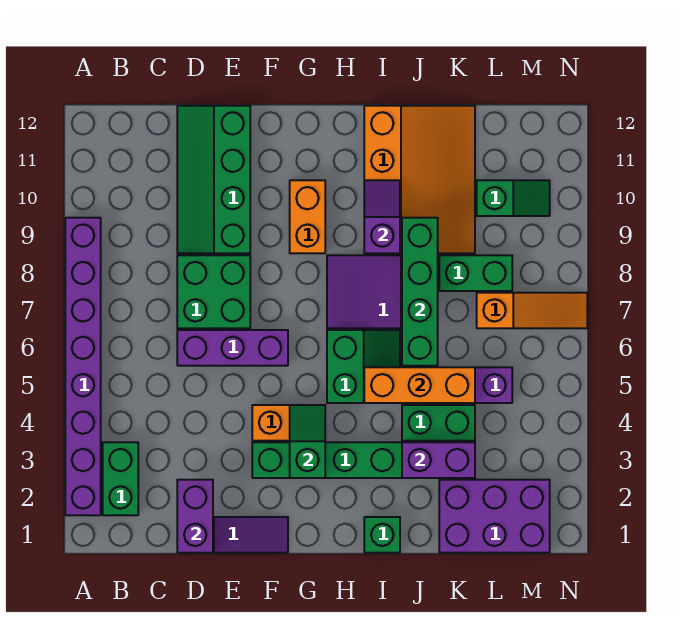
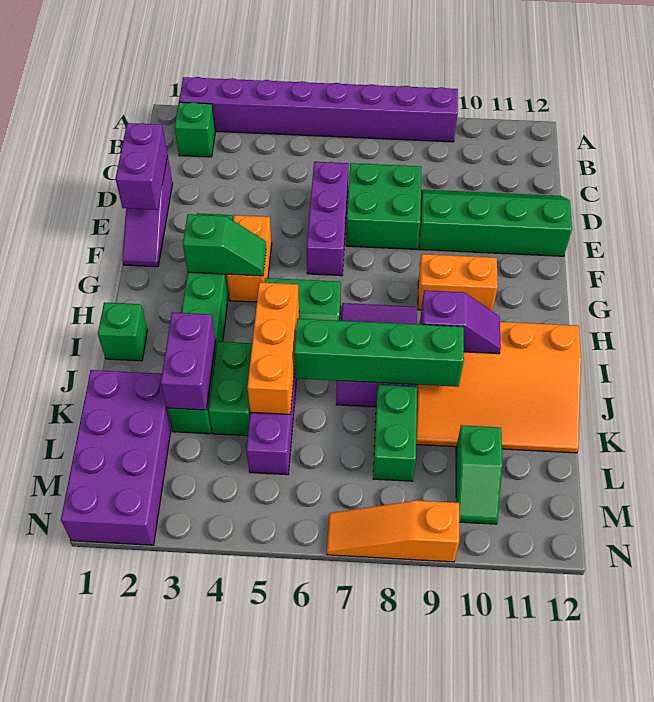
green brick B2:B3 level 1 -> green brick B2 level 1
purple brick D1:D2 level 2 -> purple brick D1:E1 level 2
purple brick K1:M2 level 1 -> purple brick K1:N2 level 1
orange slope L7:N7 level 1 top L -> orange slope N7:N9 level 1 top 9

